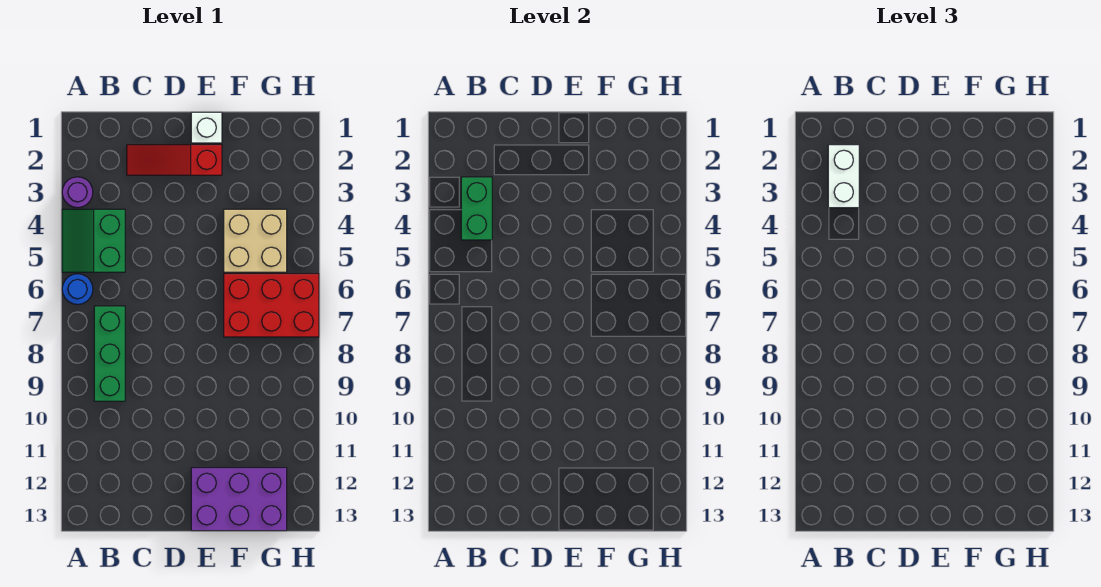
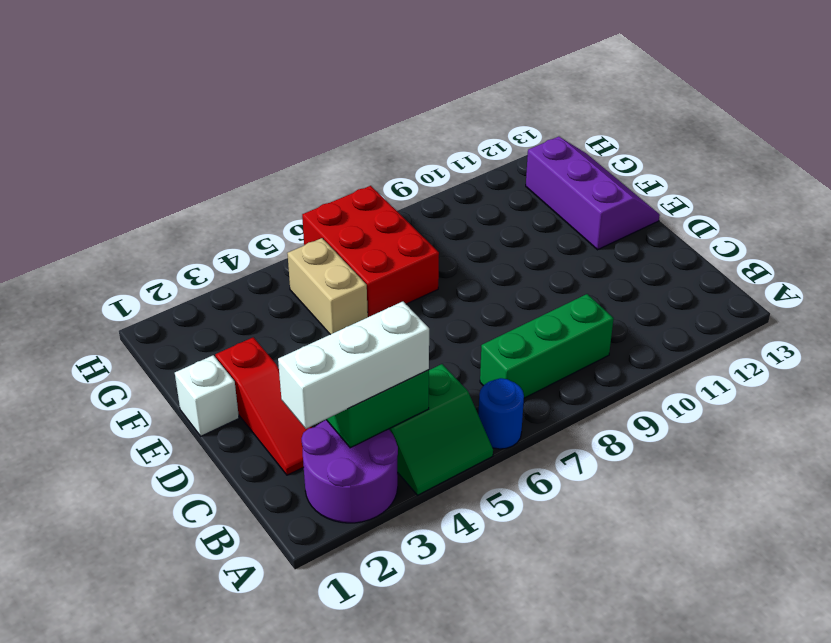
purple round brick A3 level 1 -> purple round brick A2:B3 level 1
white brick B2:B3 level 3 -> white brick B2:B4 level 3
purple brick E12:G13 level 1 -> purple slope E12:G13 level 1 top 12
tan brick F4:G5 level 1 -> tan brick F5:G5 level 1

